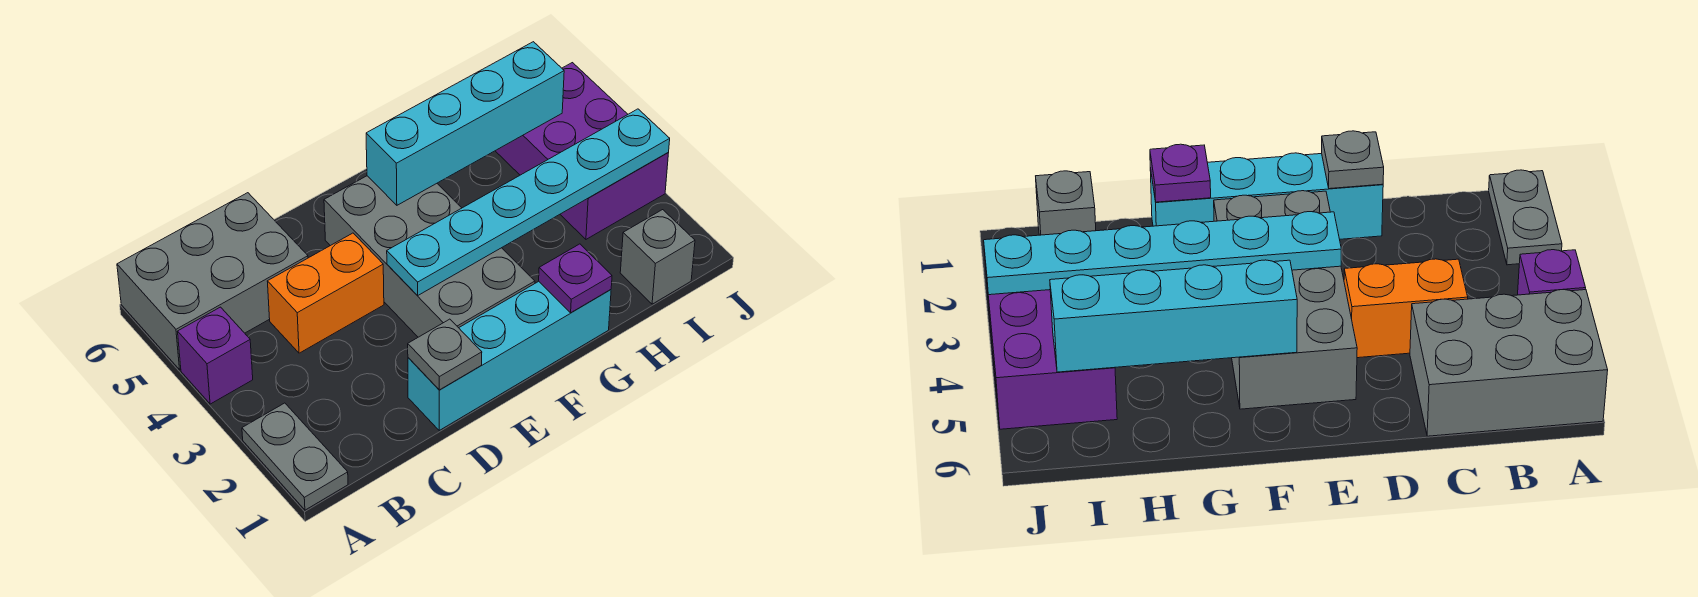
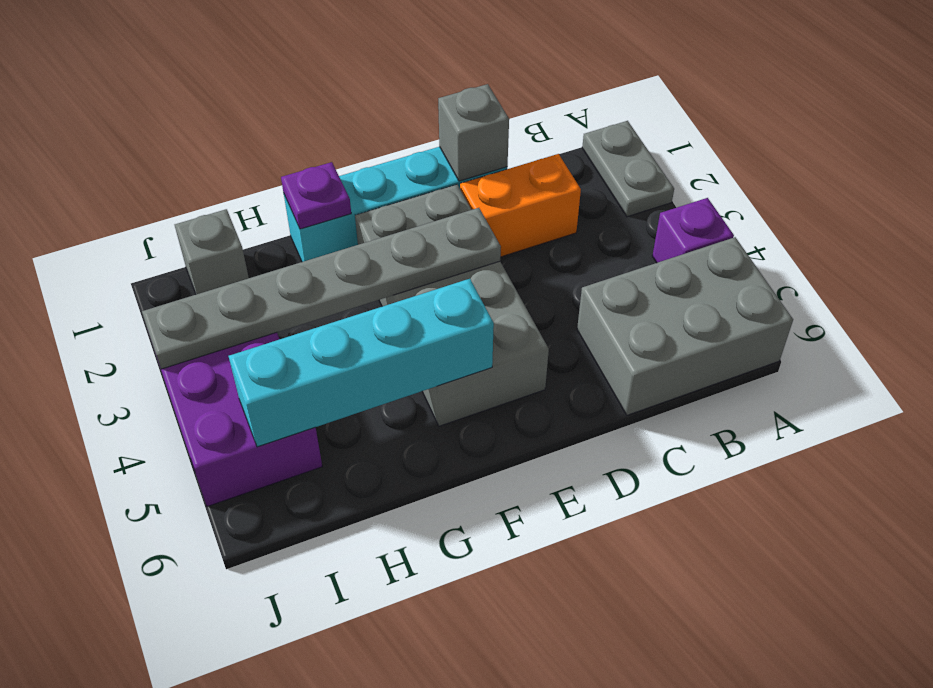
orange brick C4:D4 level 1 -> orange brick C2:D2 level 1
grey plate D1 level 2 -> grey brick D1 level 2
cyan plate E3:J3 level 2 -> grey plate E3:J3 level 2

